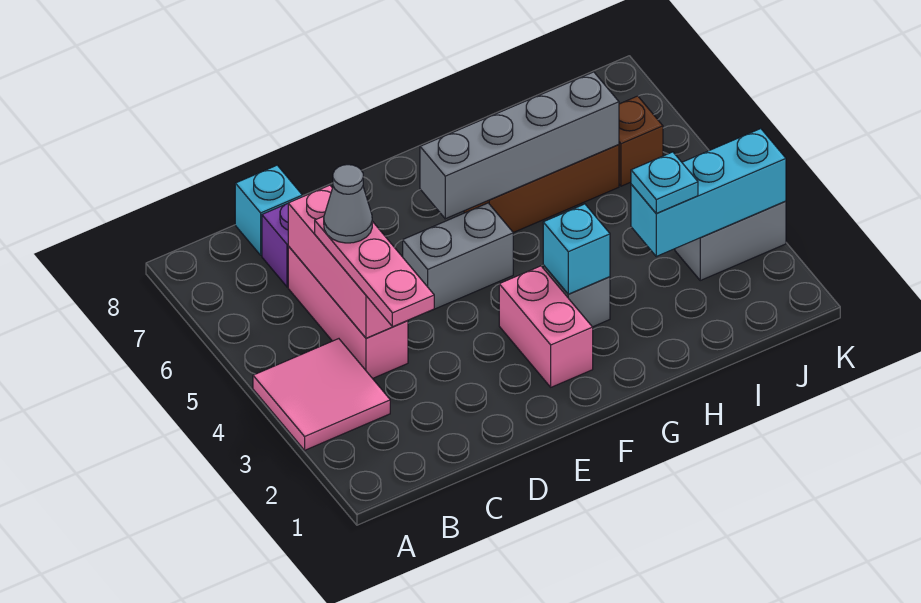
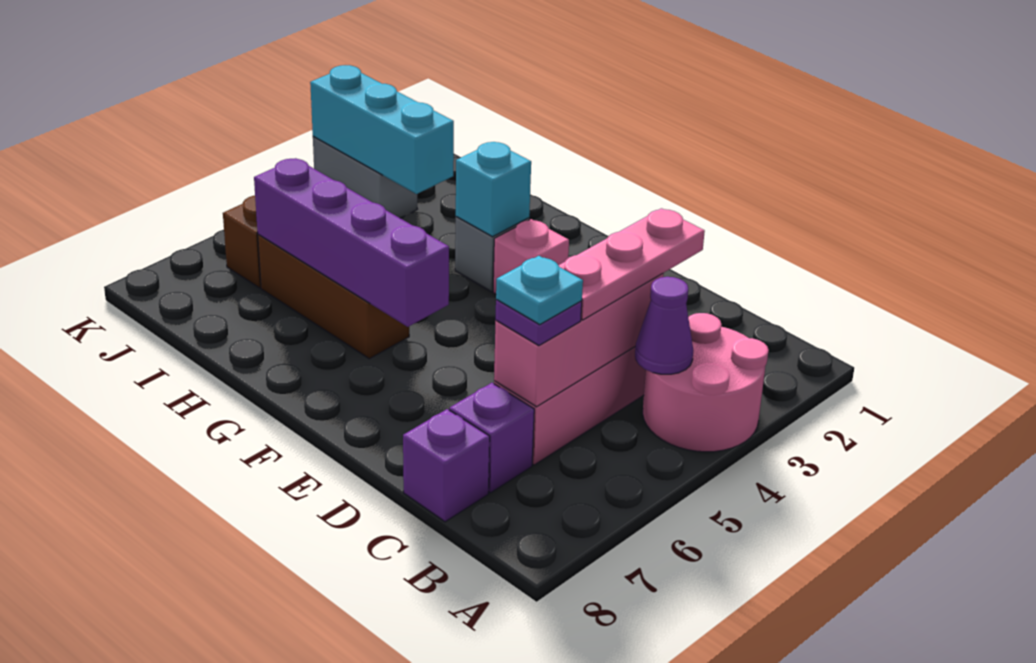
pink tile A3:B4 level 1 -> pink round brick A3:B4 level 1
none -> purple cone B4 level 2
grey cone C5 level 4 -> none
none -> purple plate C6 level 3
cyan brick C8 level 1 -> purple brick C8 level 1
grey brick E5:F5 level 1 -> none
pink brick F2:F3 level 1 -> pink brick F3 level 1
grey brick F6:I6 level 2 -> purple brick F6:I6 level 2
cyan plate I3 level 3 -> cyan plate C6 level 4

